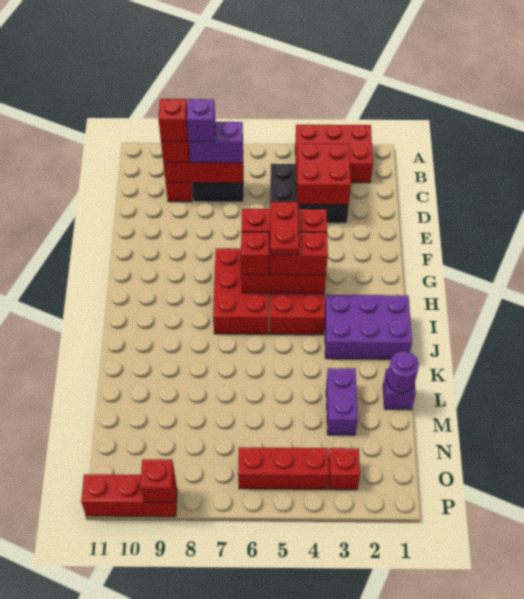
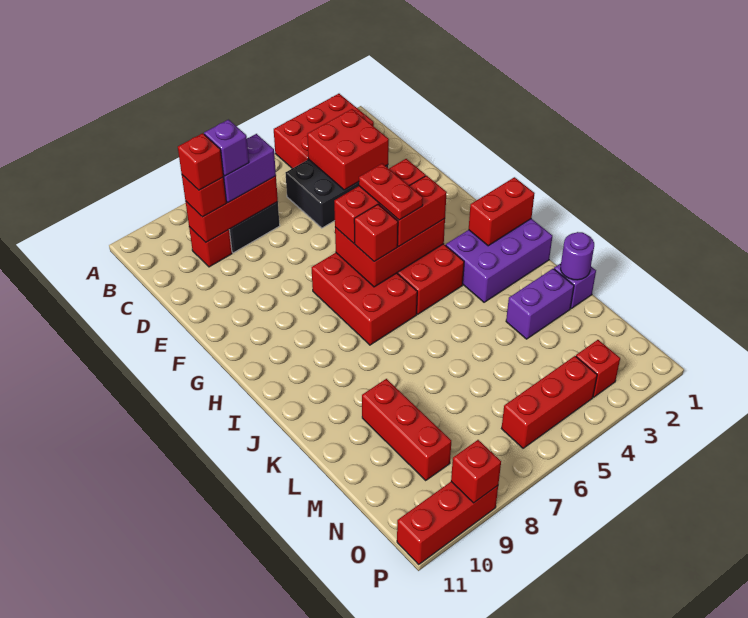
none -> red brick I1:I2 level 2
purple brick L3:M3 level 1 -> purple brick L2:L3 level 1
none -> red brick L9:N9 level 1

